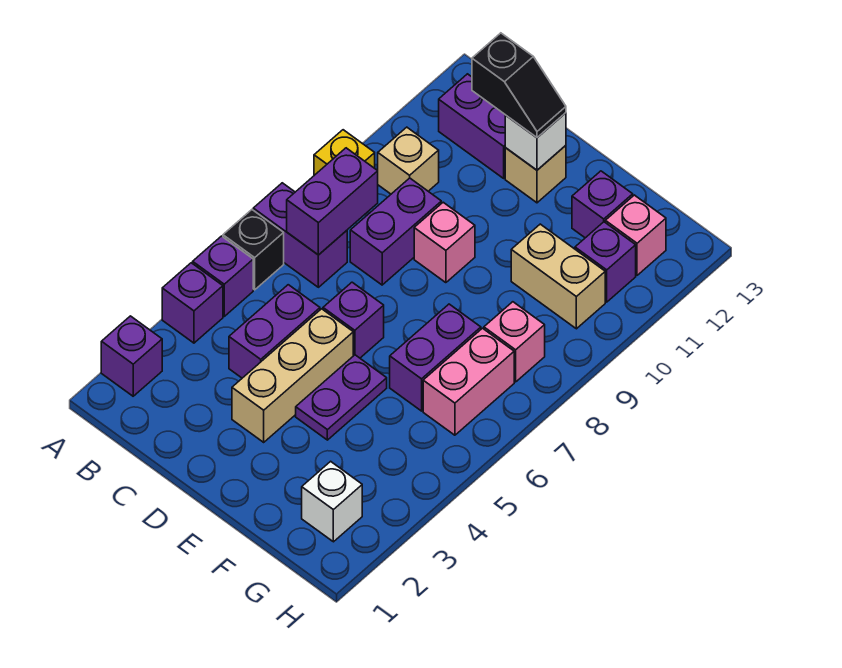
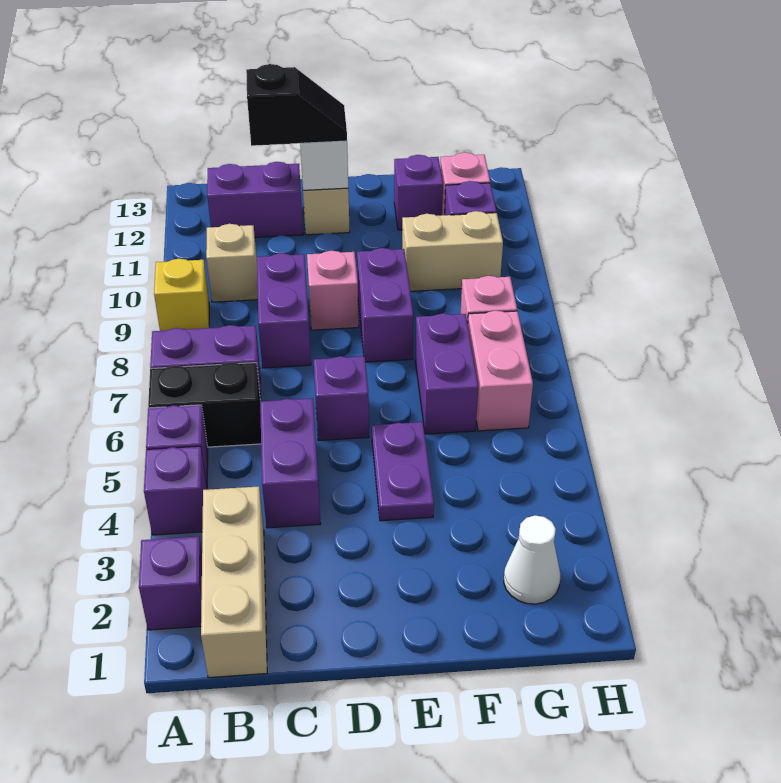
black brick A6 level 1 -> black brick A6:B6 level 1
purple brick B7:B8 level 2 -> purple brick E8:E9 level 1
tan brick D3:D5 level 1 -> tan brick B1:B3 level 1
white brick G2 level 1 -> white cone G2 level 1

